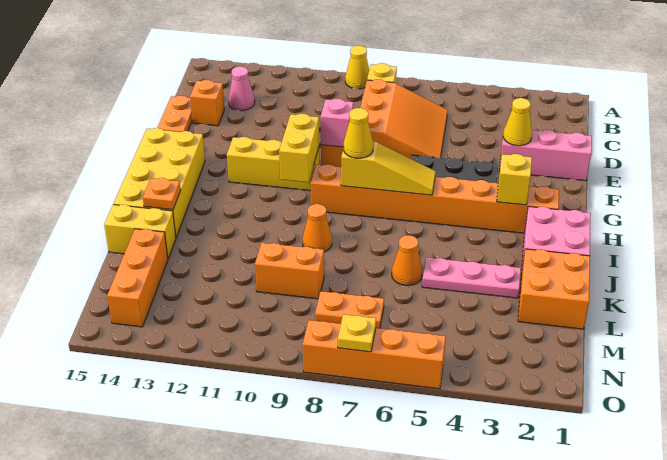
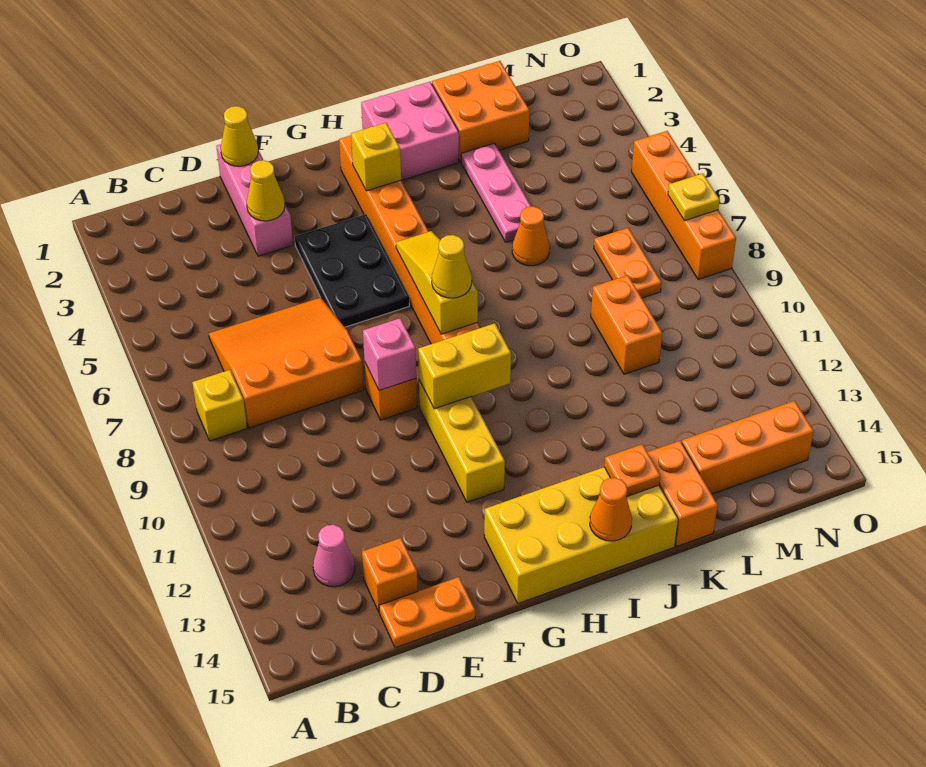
yellow cone A9 level 1 -> yellow cone E1 level 2
orange cone J9 level 1 -> orange cone I15 level 2
yellow brick K14:K15 level 1 -> orange brick K14:K15 level 1

